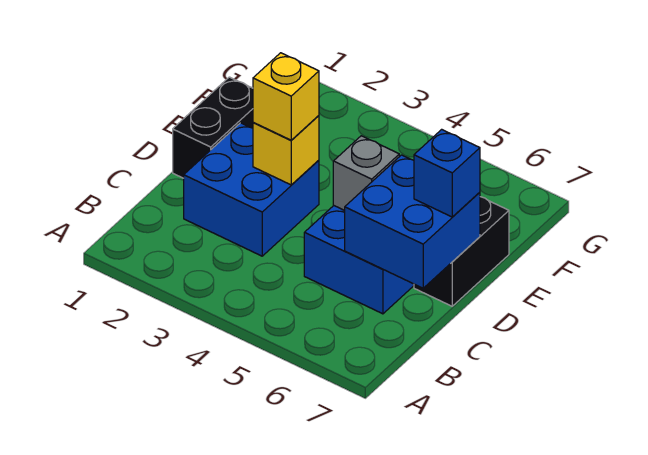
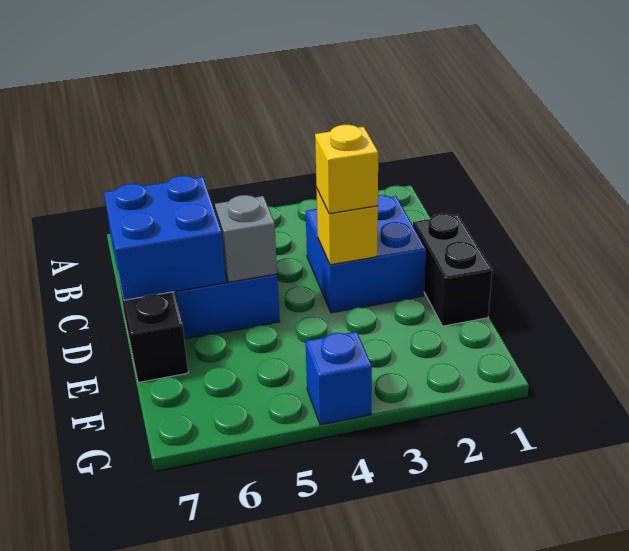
blue brick D7 level 3 -> blue brick G4 level 1

